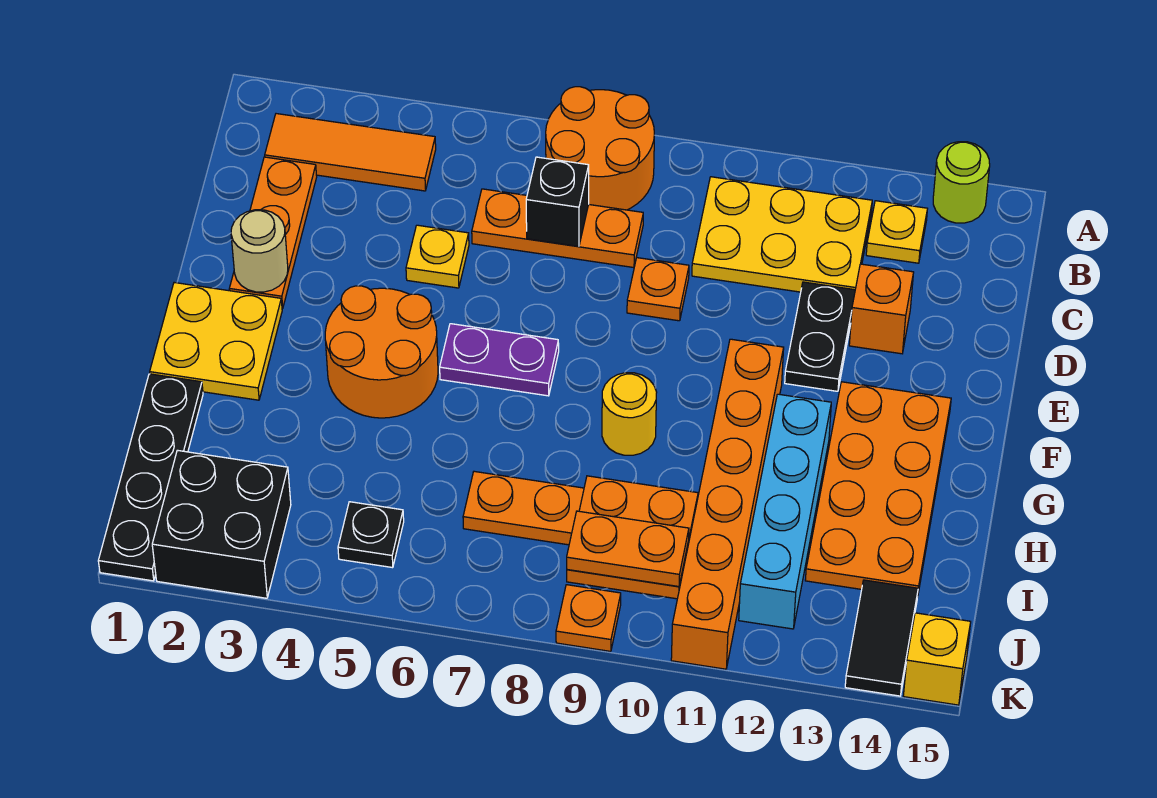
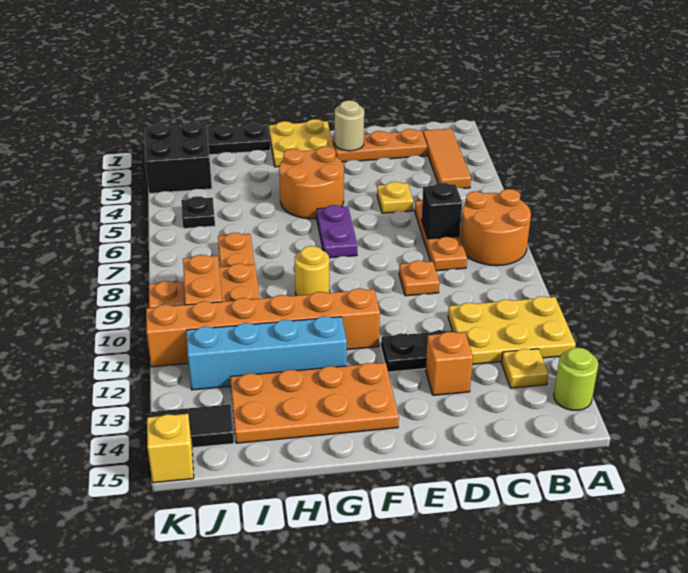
yellow plate B10:C12 level 1 -> yellow plate A11:C12 level 1

